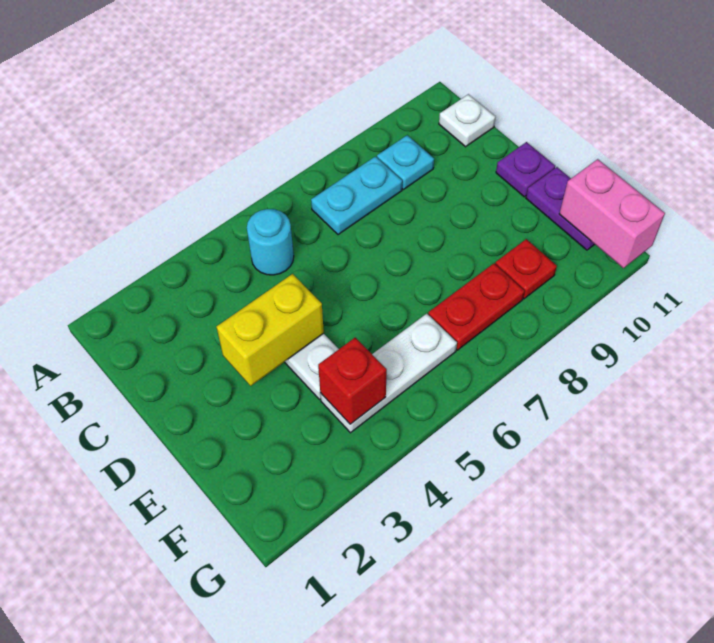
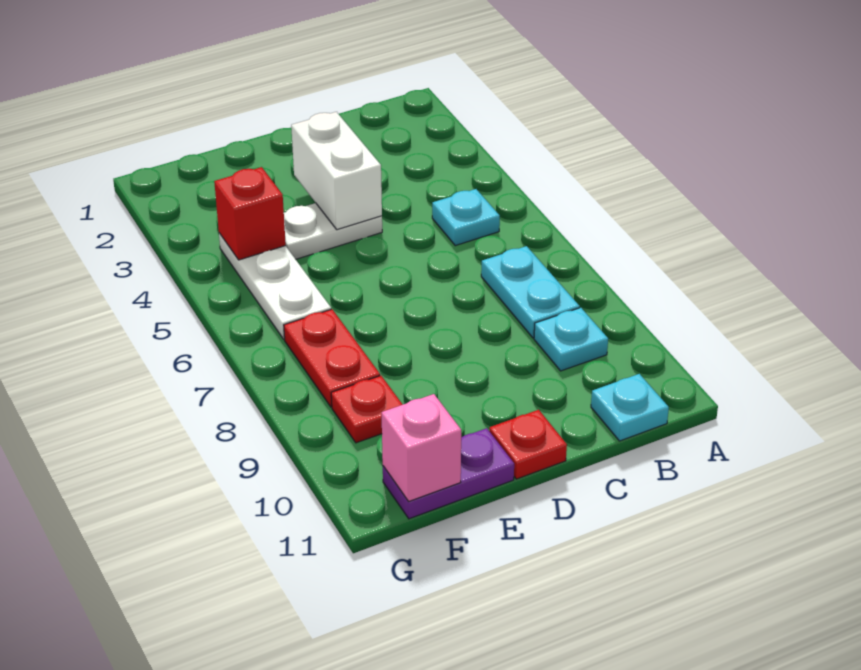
cyan round brick B5 level 1 -> cyan plate B5 level 1
white plate B11 level 1 -> cyan plate B11 level 1
yellow brick D3:D4 level 2 -> white brick D3:D4 level 2
purple plate D11 level 1 -> red plate D11 level 1
pink brick F11:G11 level 2 -> pink brick F11 level 2

